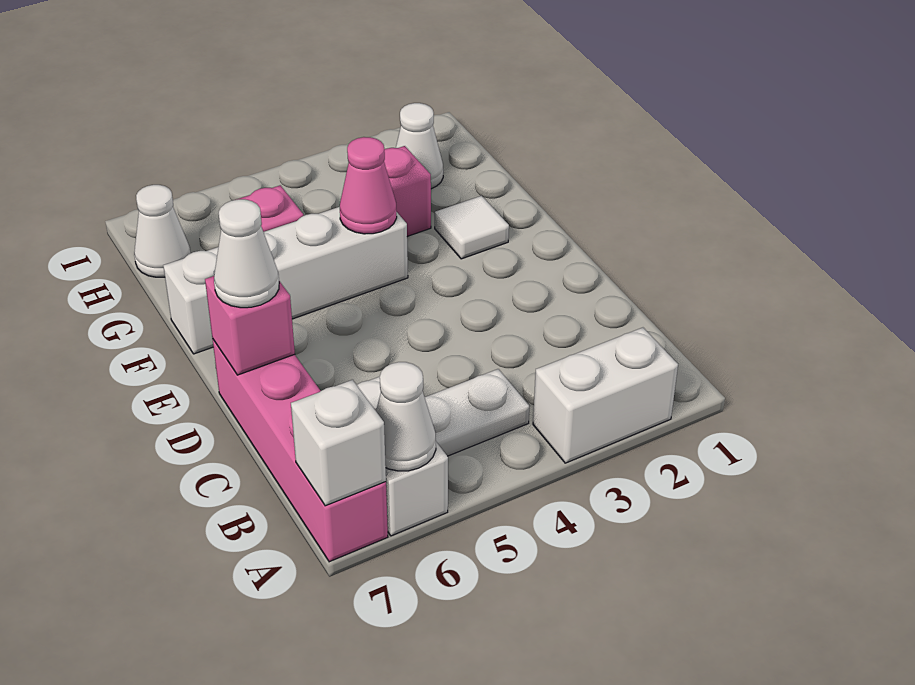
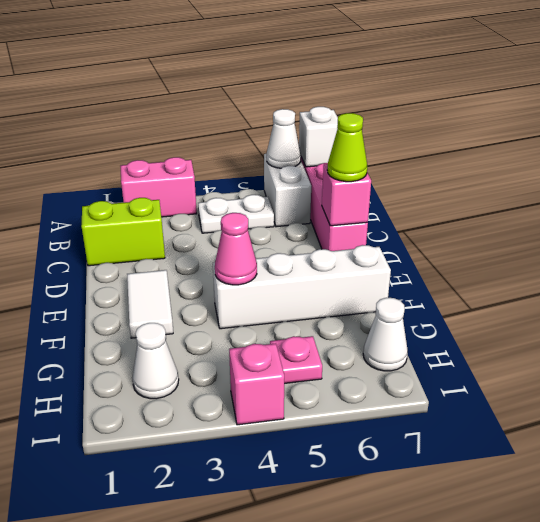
white brick A2:A3 level 1 -> pink brick A2:A3 level 1
none -> lime brick C1:C2 level 1
white cone D7 level 3 -> lime cone D7 level 3
white tile F2 level 1 -> white tile E2:F2 level 1
pink brick G3 level 1 -> pink brick I4 level 1

